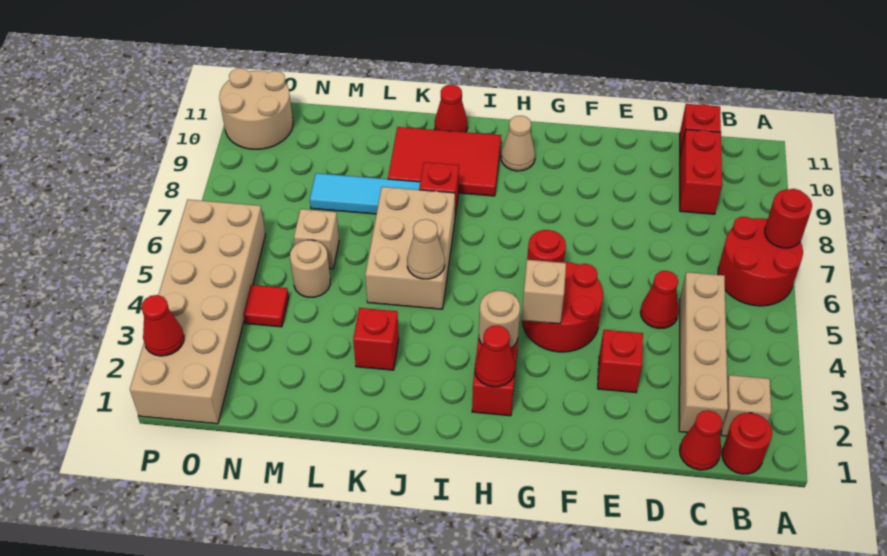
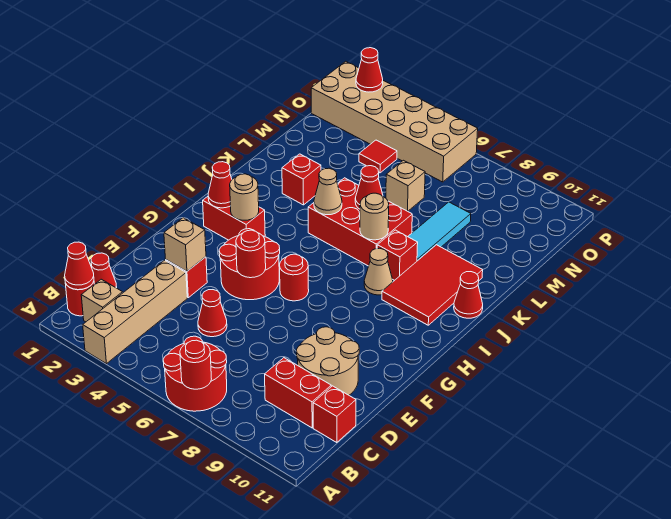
none -> red cone B1 level 2
tan brick C2:C5 level 1 -> tan brick A3:D3 level 1
none -> red round brick F5 level 2
tan brick G4 level 2 -> tan brick E3 level 2
tan cone H10 level 1 -> tan cone I8 level 1
tan brick J5:K7 level 1 -> red brick J5:K7 level 1
none -> red cone K6 level 2
tan round brick M5 level 1 -> tan round brick J7 level 2
tan round brick O10:P11 level 1 -> tan round brick D9:E10 level 1

